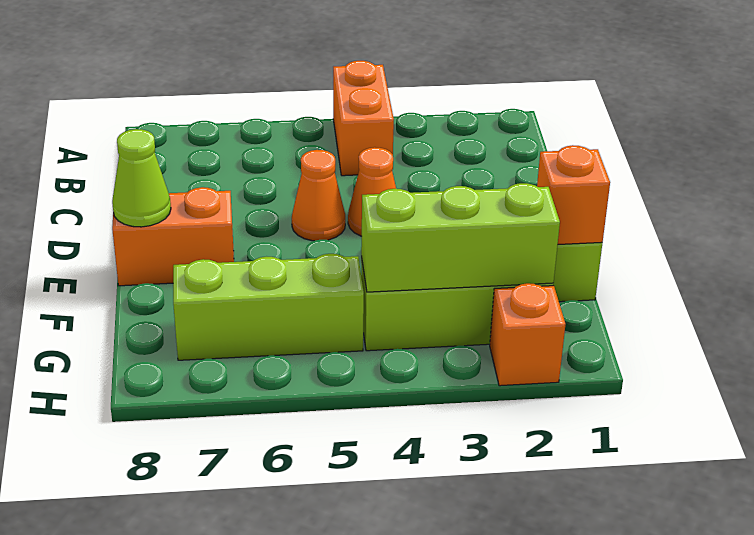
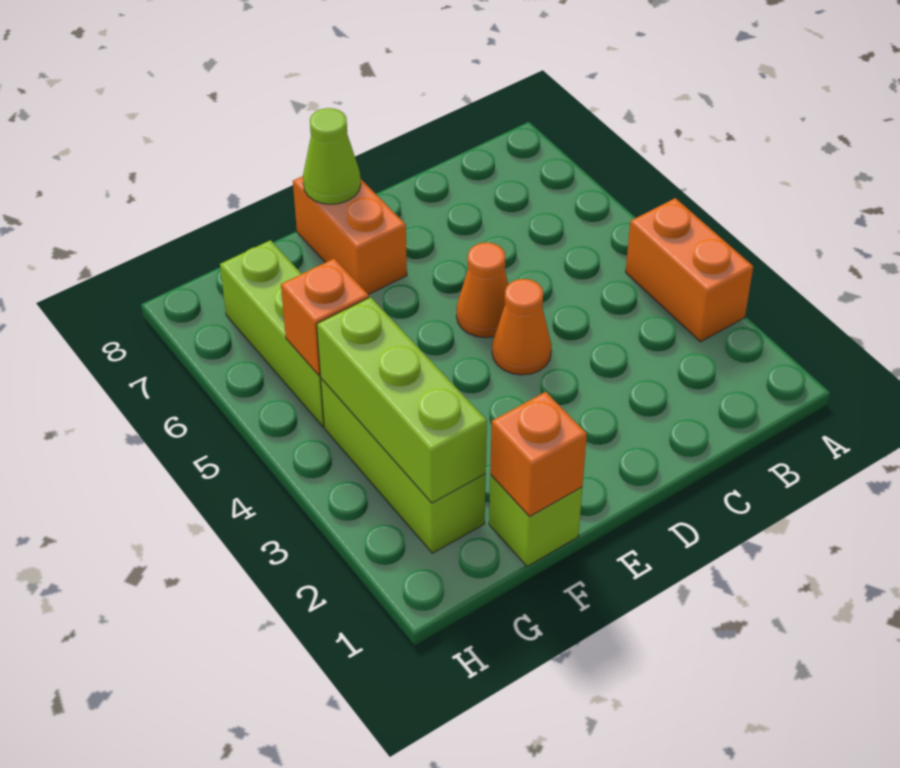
orange brick A4:B4 level 1 -> orange brick A3:A4 level 1
orange brick H2 level 1 -> orange brick G5 level 2

